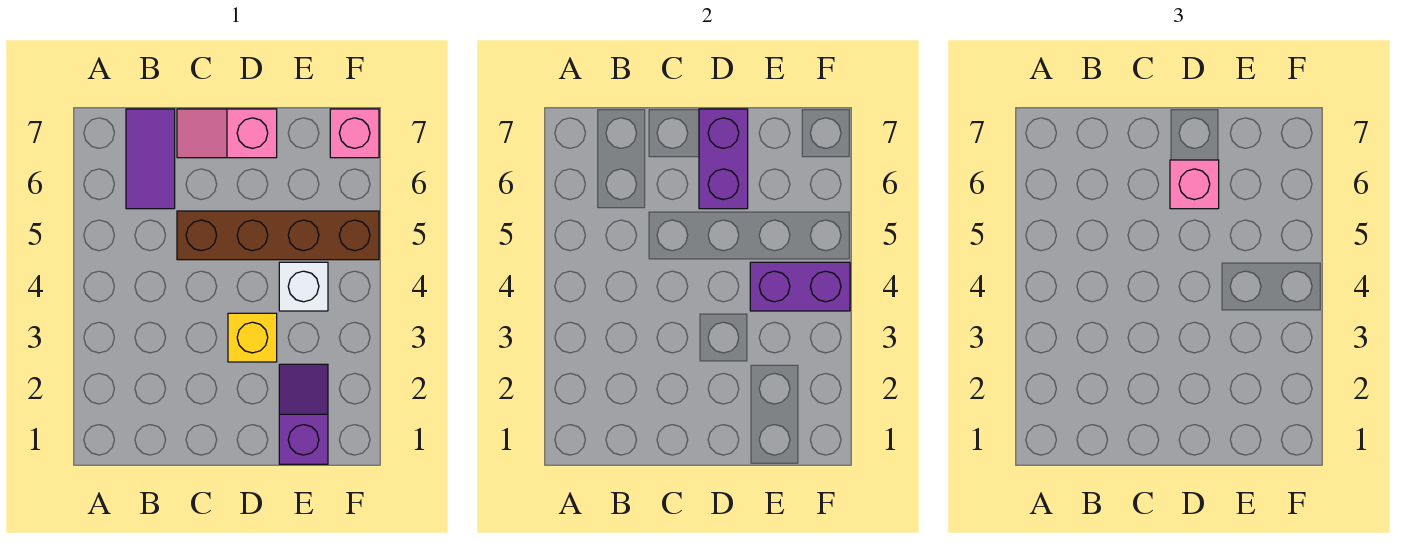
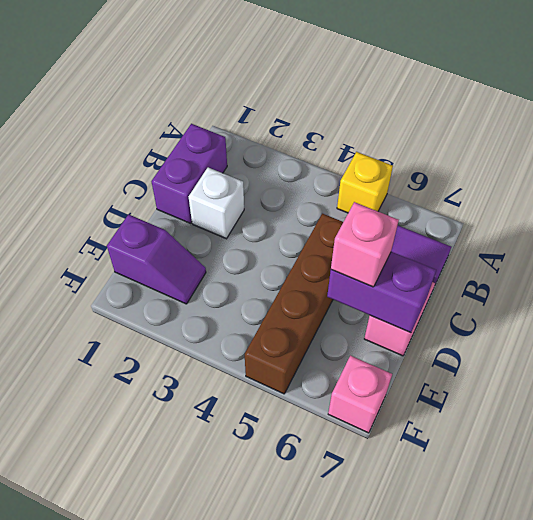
yellow brick D3 level 1 -> yellow brick A5 level 1
white brick E4 level 1 -> white brick C2 level 1
purple brick E4:F4 level 2 -> purple brick B1:C1 level 1

